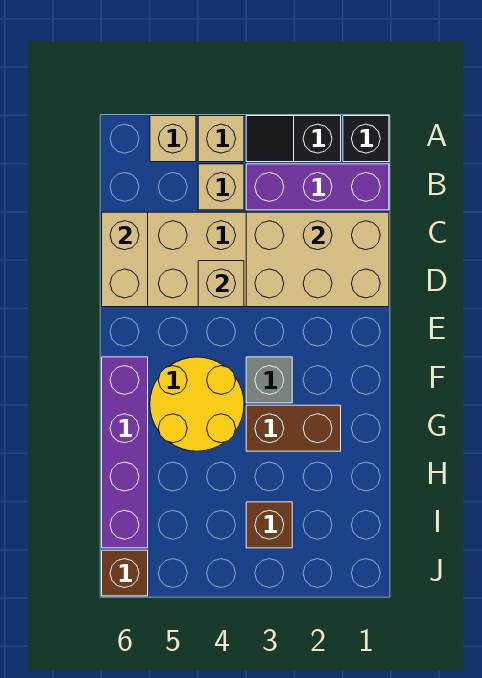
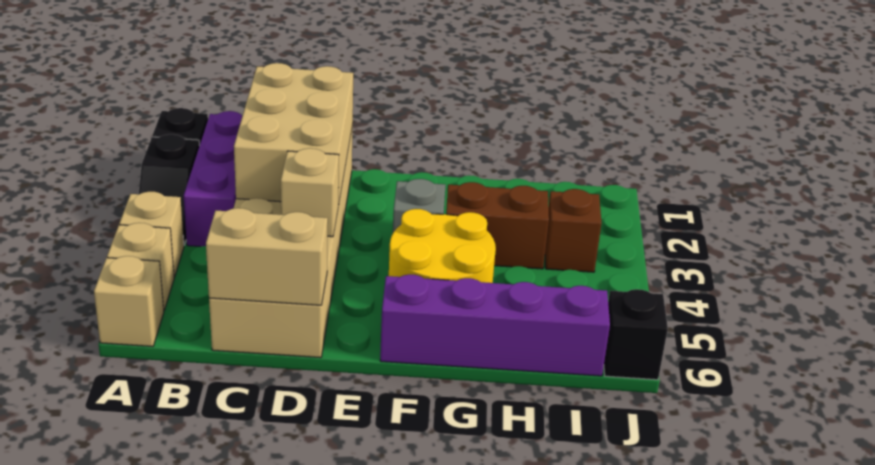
tan brick B4 level 1 -> tan brick A6 level 1
brown brick G2:G3 level 1 -> brown brick G3:H3 level 1
brown brick J6 level 1 -> black brick J6 level 1

